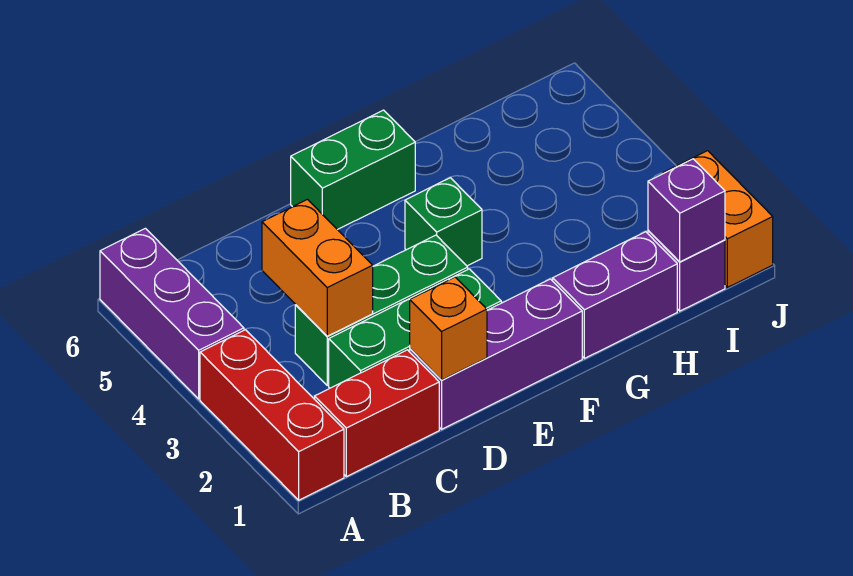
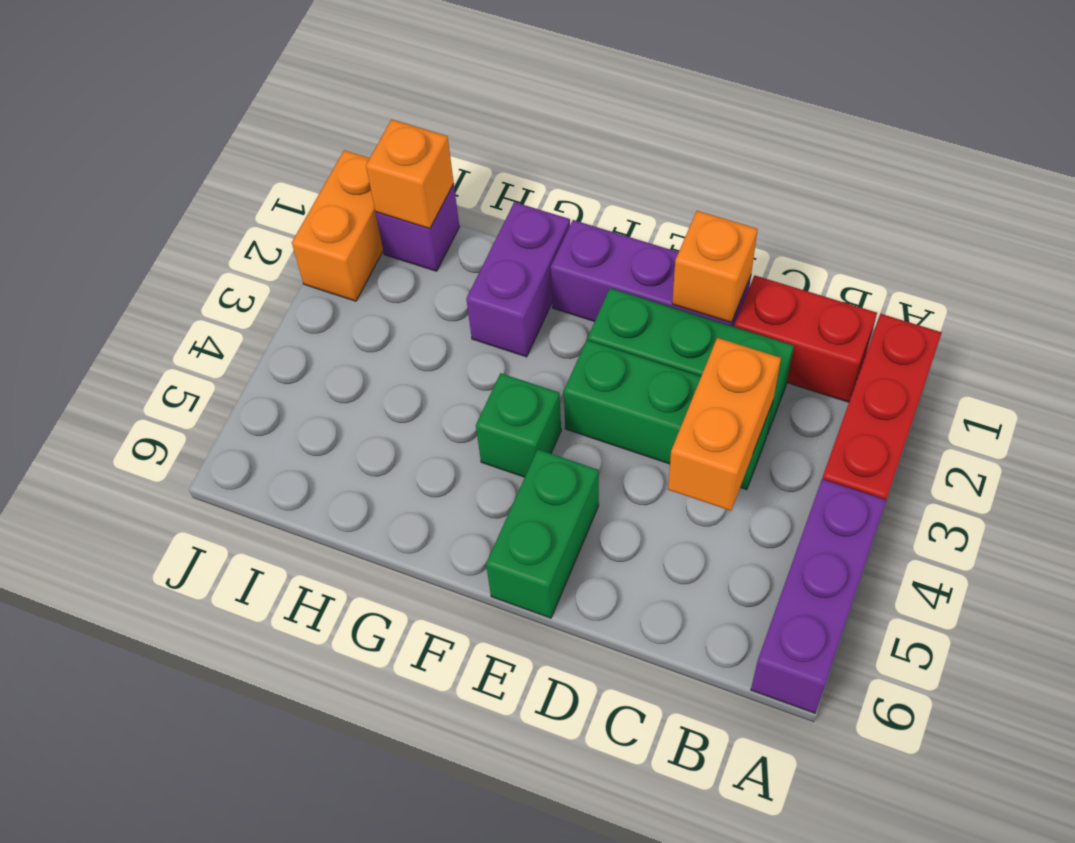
green brick E6:F6 level 1 -> green brick E5:E6 level 1
purple brick G1:H1 level 1 -> purple brick G1:G2 level 1
purple brick I1 level 2 -> orange brick I1 level 2

